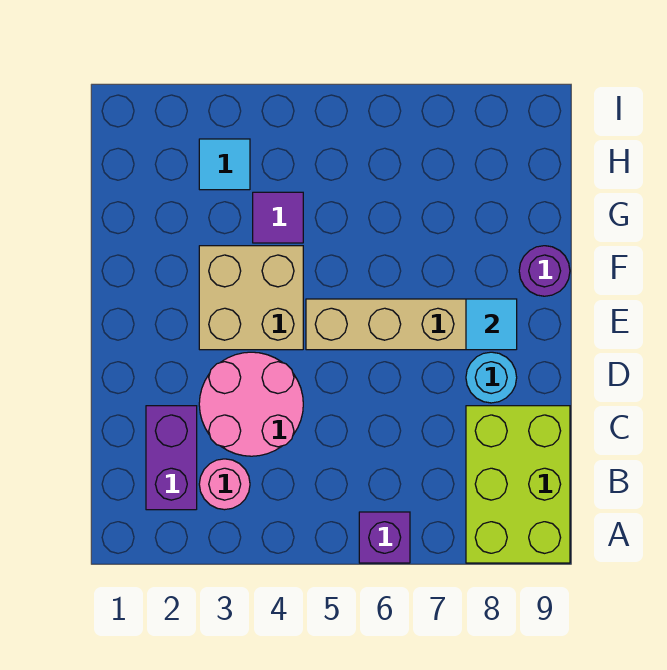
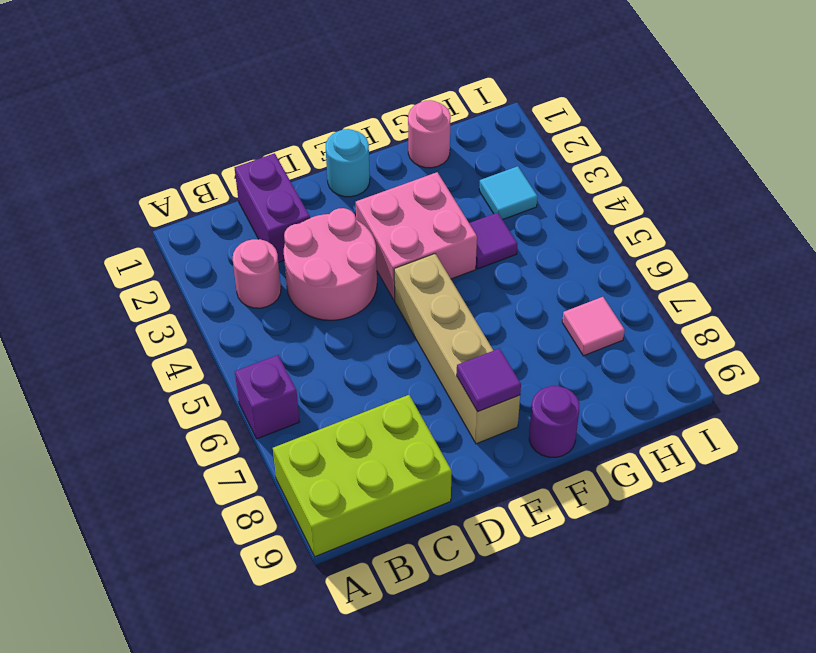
purple brick B2:C2 level 1 -> purple brick C1:C2 level 1
cyan round brick D8 level 1 -> cyan round brick E1 level 1
tan brick E3:F4 level 1 -> pink brick E3:F4 level 1
cyan tile E8 level 2 -> purple tile E8 level 2
none -> pink round brick G1 level 1
none -> pink tile H7 level 1

